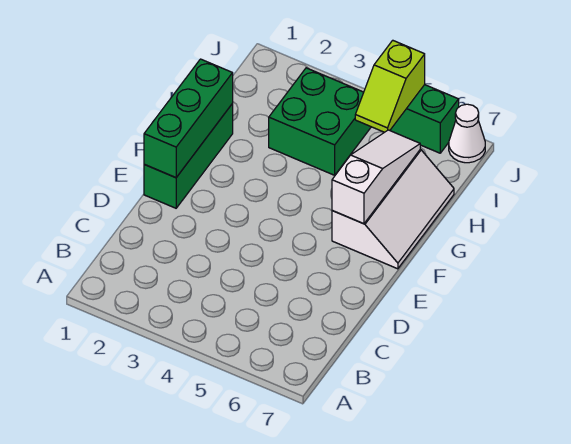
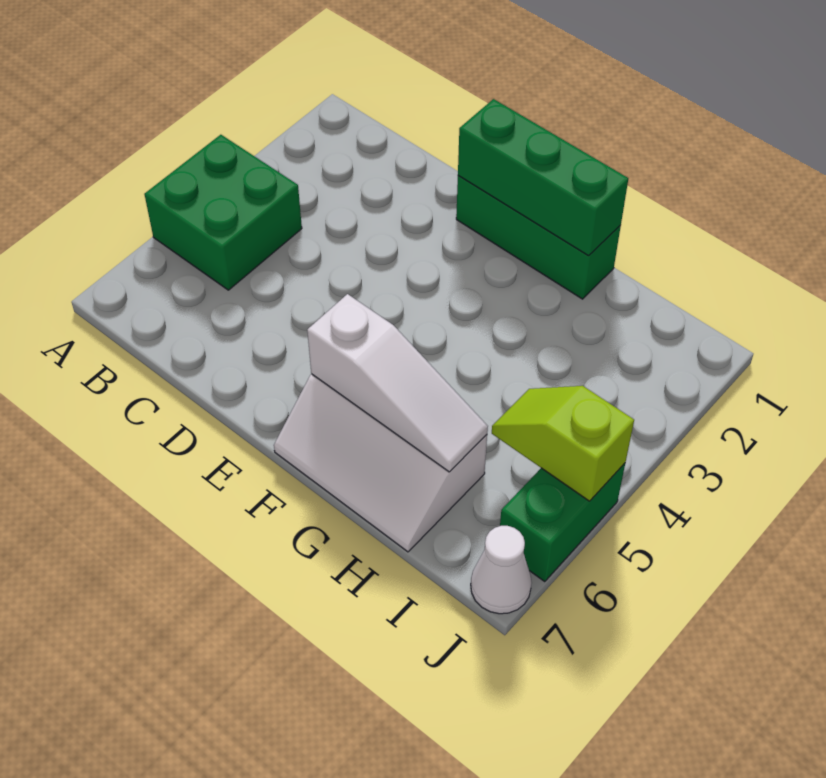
green brick H3:I4 level 1 -> green brick A4:B5 level 1

